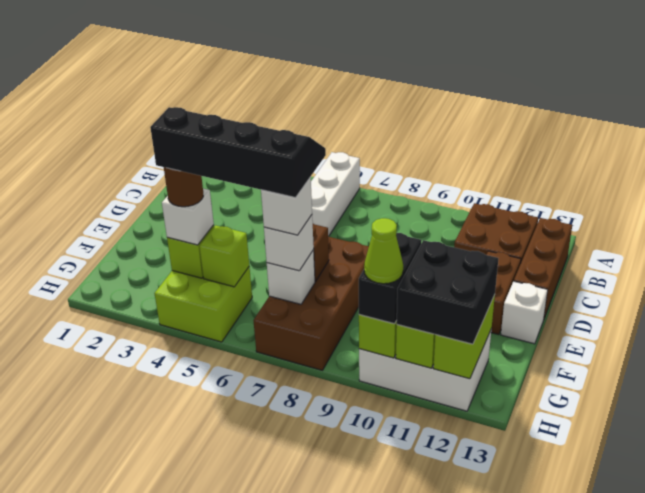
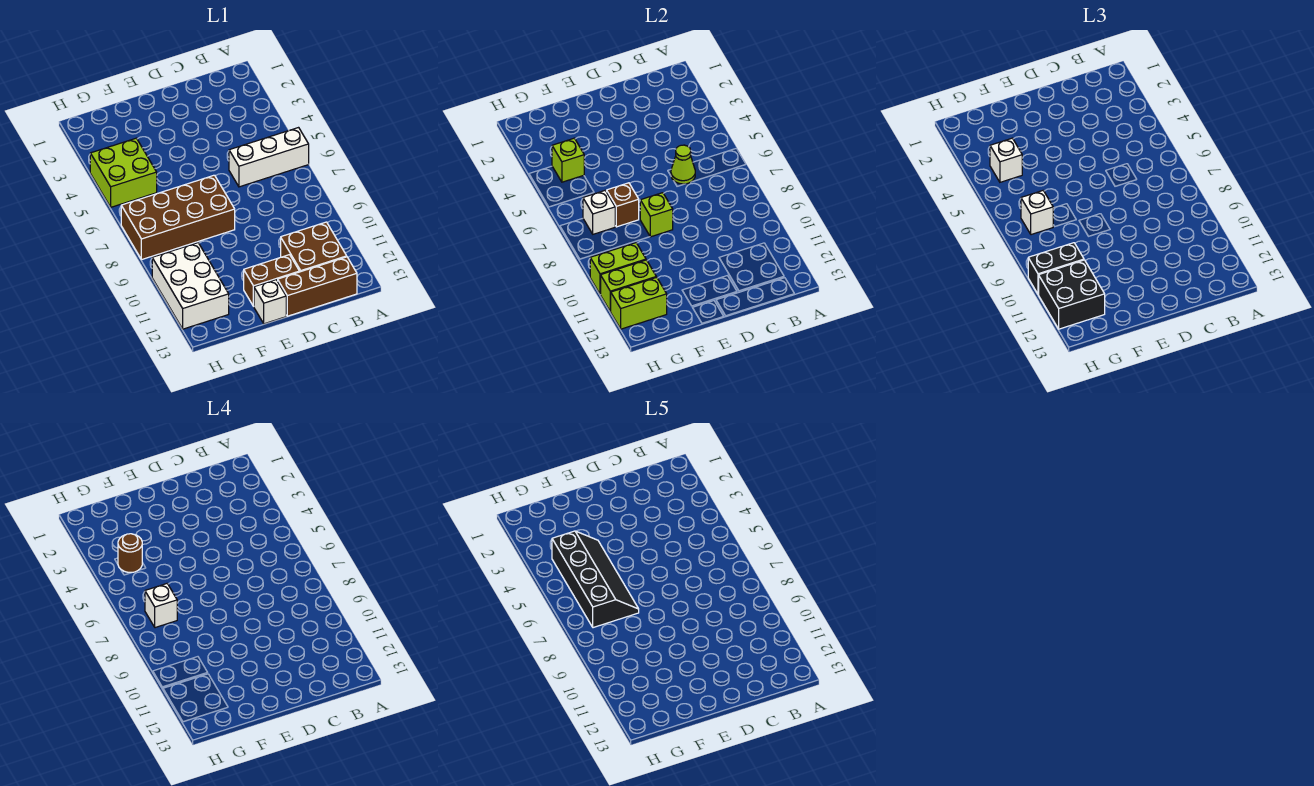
lime brick G5 level 2 -> lime brick E8 level 2
lime cone H10 level 4 -> lime cone C6 level 2

